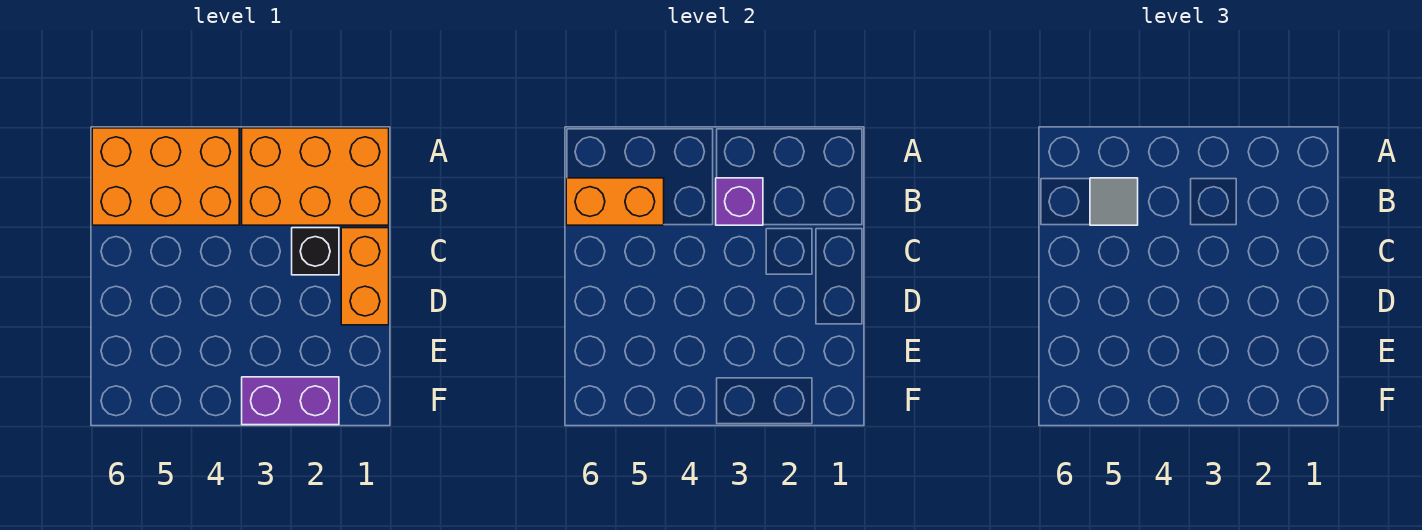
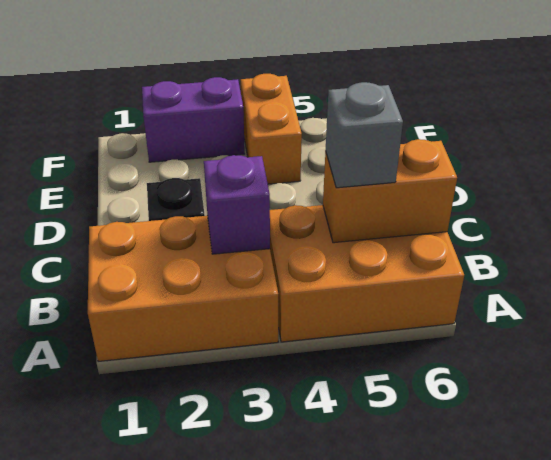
grey tile B5 level 3 -> grey brick B5 level 3
orange brick C1:D1 level 1 -> orange brick E4:F4 level 1

